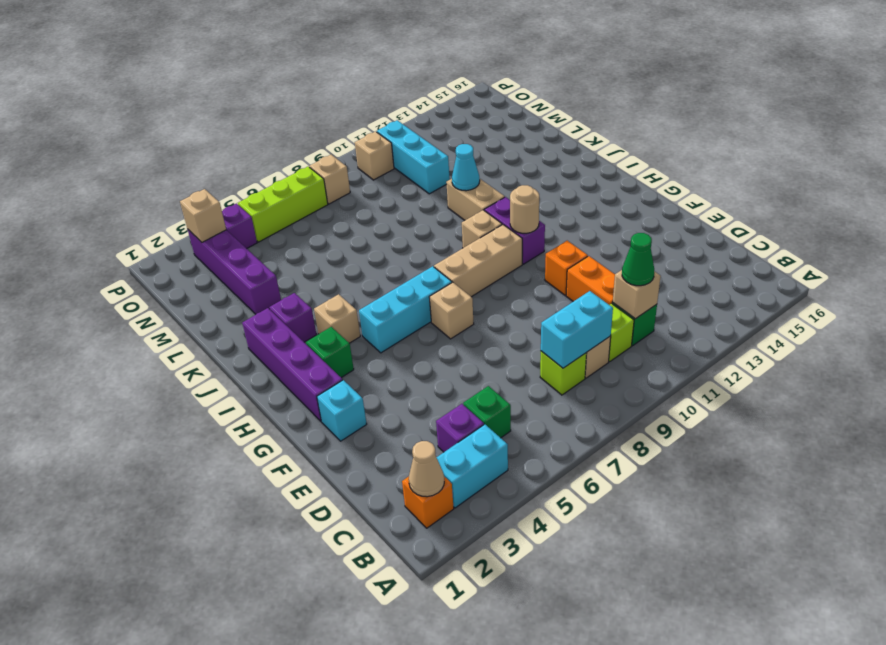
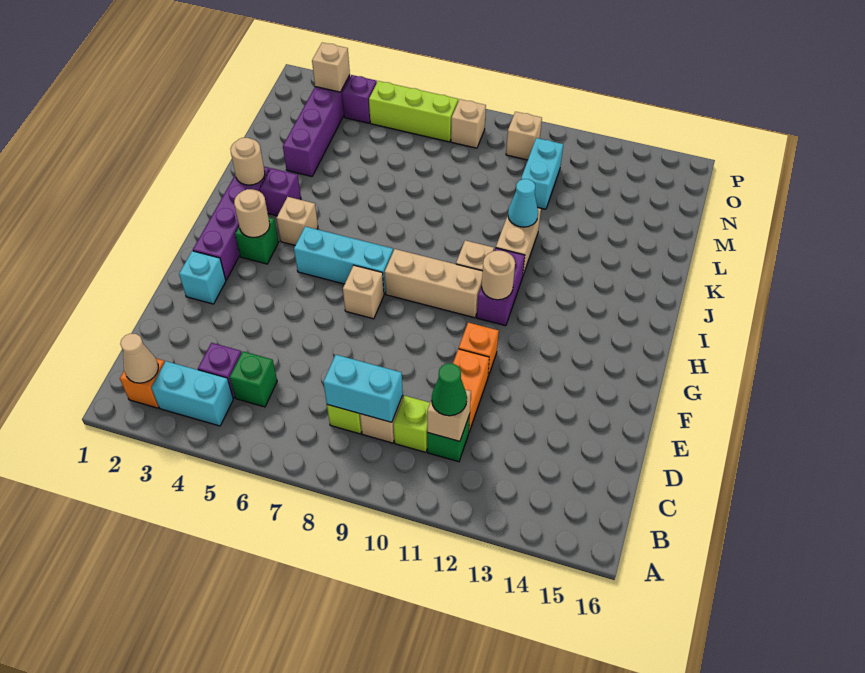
none -> tan round brick H3 level 2
none -> tan round brick J2 level 2
cyan brick M11:O11 level 1 -> cyan brick M11:N11 level 1

